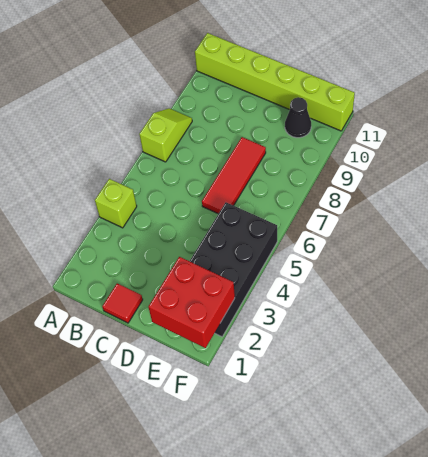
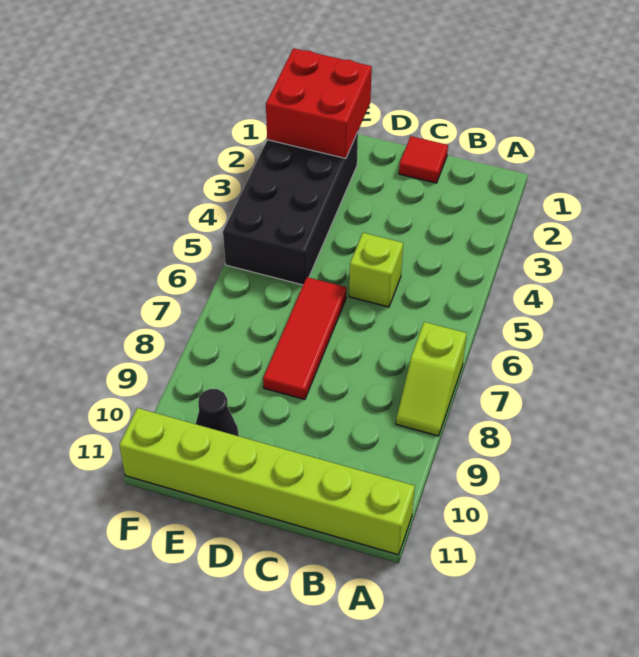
lime brick A4 level 1 -> lime brick C5 level 1

